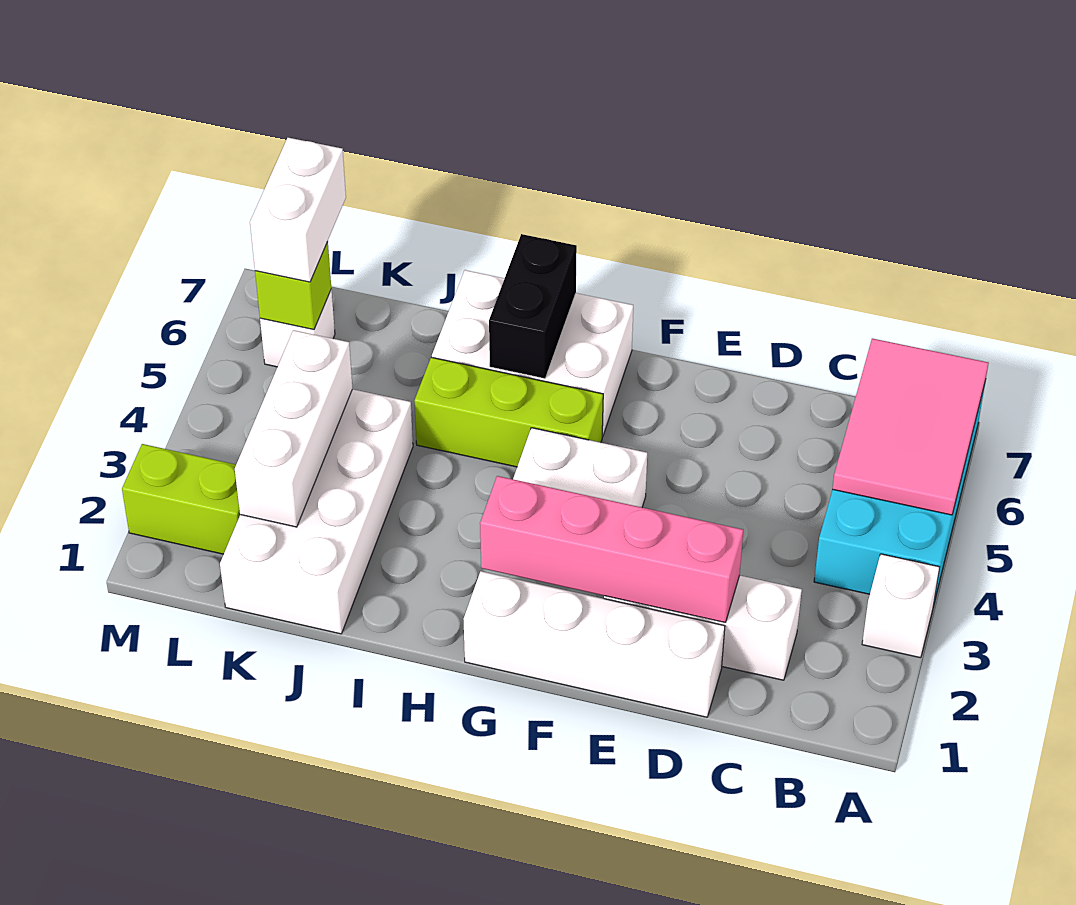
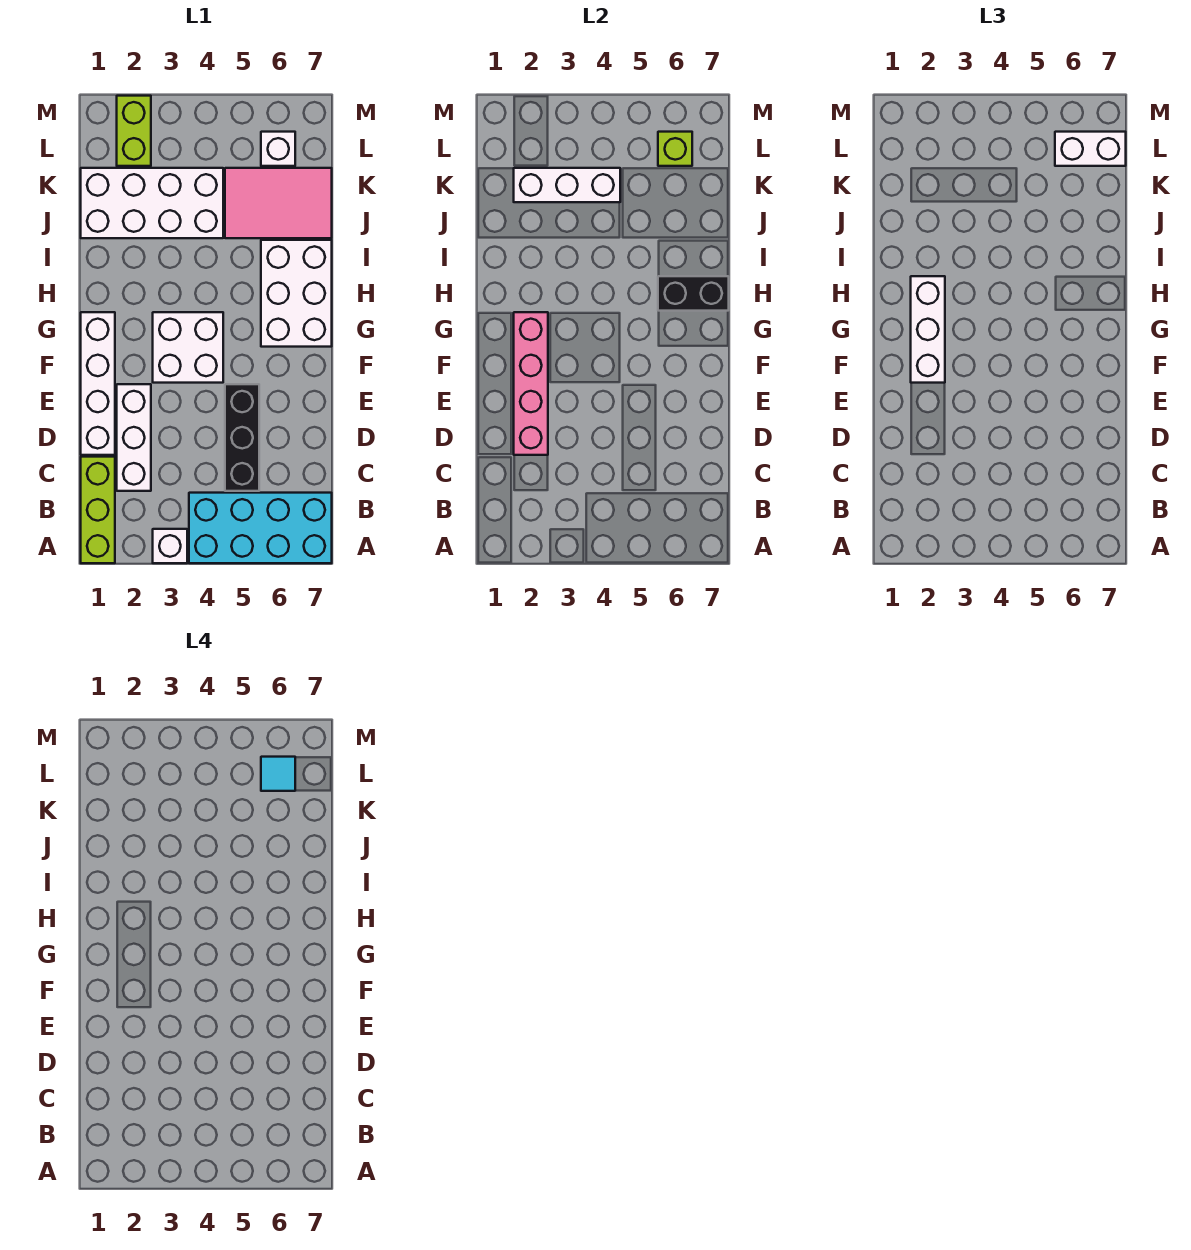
pink tile A5:B7 level 2 -> pink tile J5:K7 level 1
none -> black brick C5:E5 level 1
none -> white brick F2:H2 level 3
lime brick G5:I5 level 1 -> lime brick A1:C1 level 1
none -> cyan tile L6 level 4

